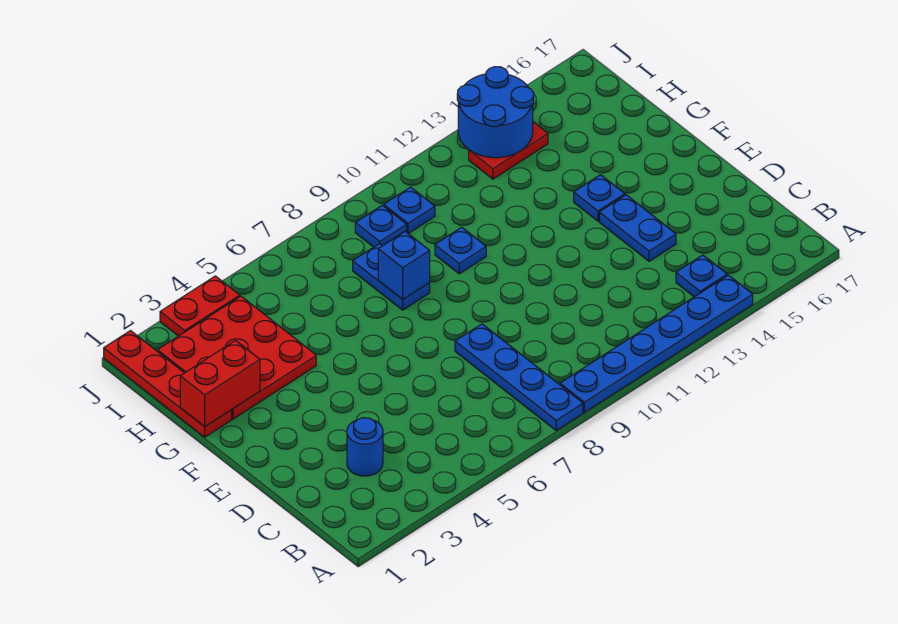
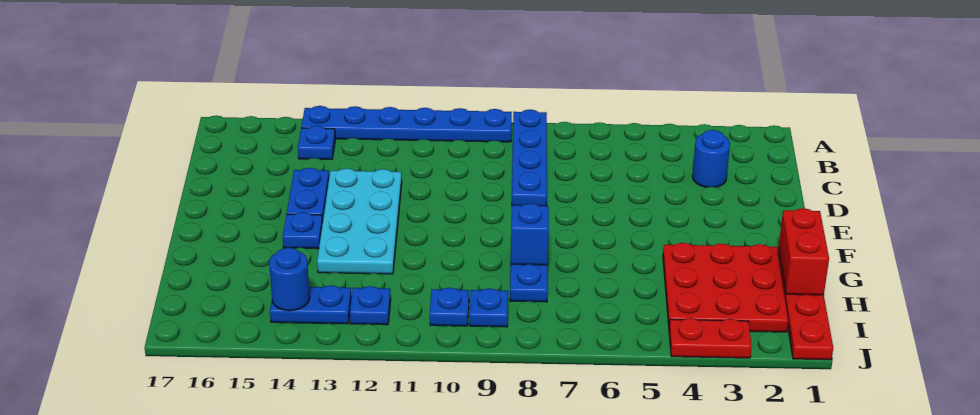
none -> cyan plate D12:G13 level 1
red brick G1:G2 level 2 -> red brick G1:H1 level 2
blue plate G10 level 1 -> blue plate I12 level 1
red plate I13:I14 level 1 -> blue plate I13:I14 level 1
blue round brick I13:J14 level 2 -> blue round brick I14 level 2

